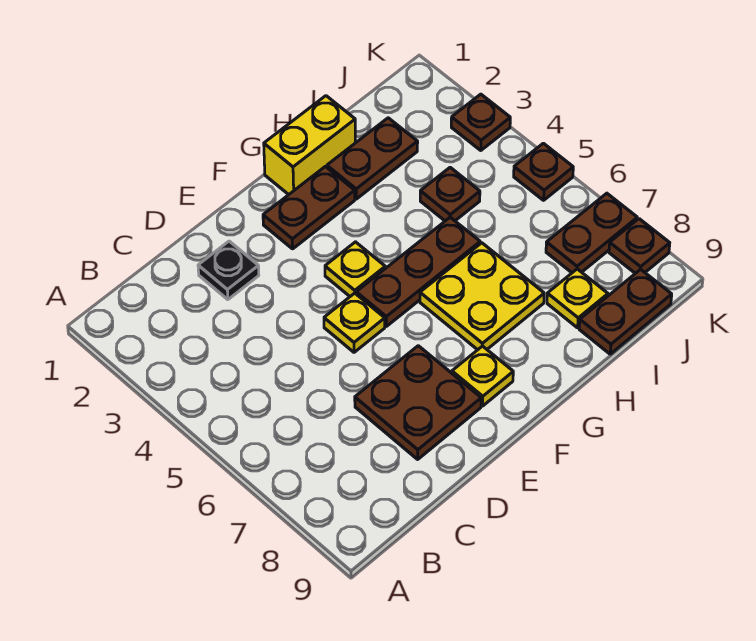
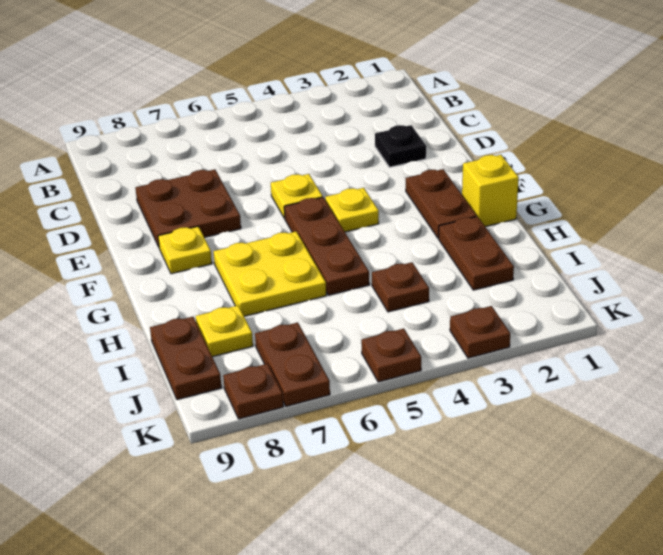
yellow brick G1:H1 level 1 -> yellow brick G1 level 1

